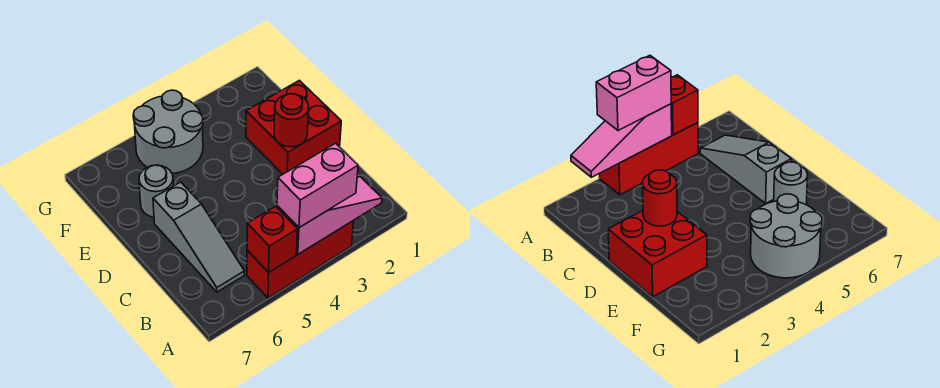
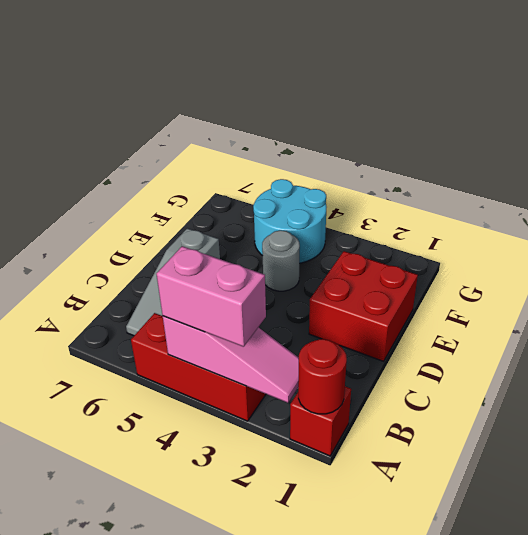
red brick A5 level 2 -> red brick A1 level 1
red round brick D2 level 2 -> red round brick A1 level 2
grey round brick E6 level 1 -> grey round brick E4 level 1
grey round brick F4:G5 level 1 -> cyan round brick F4:G5 level 1

